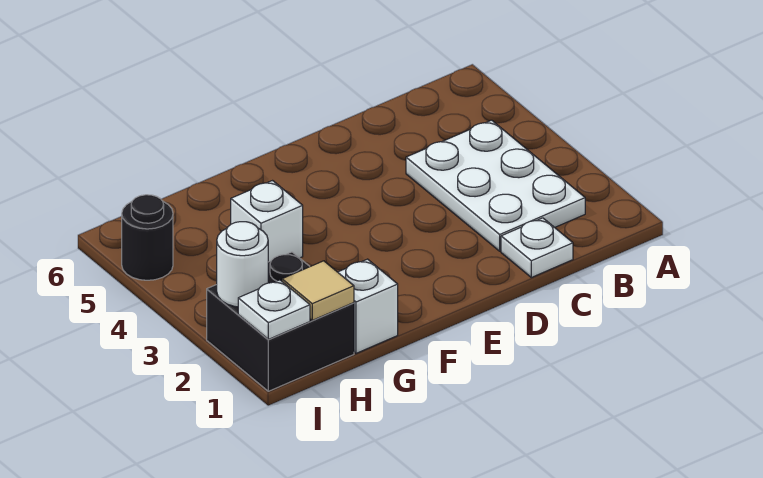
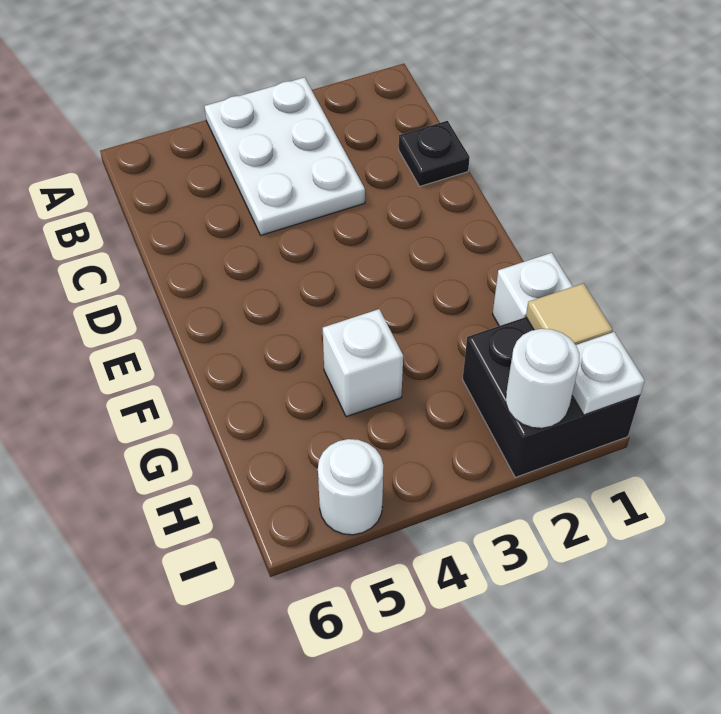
white plate B2:C4 level 1 -> white plate A3:C4 level 1
white plate C1 level 1 -> black plate C1 level 1
black round brick I5 level 1 -> white round brick I5 level 1

